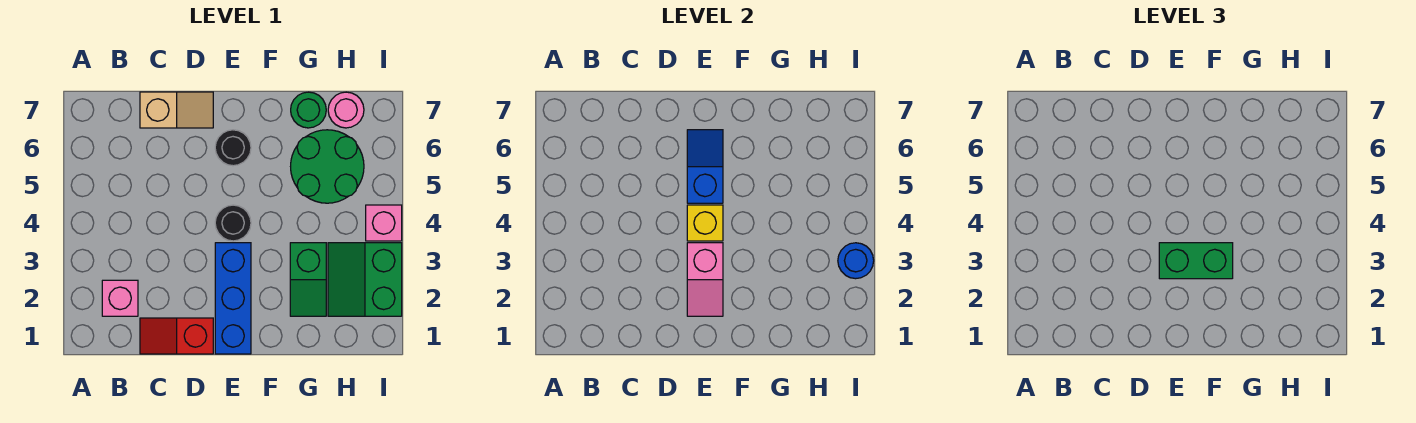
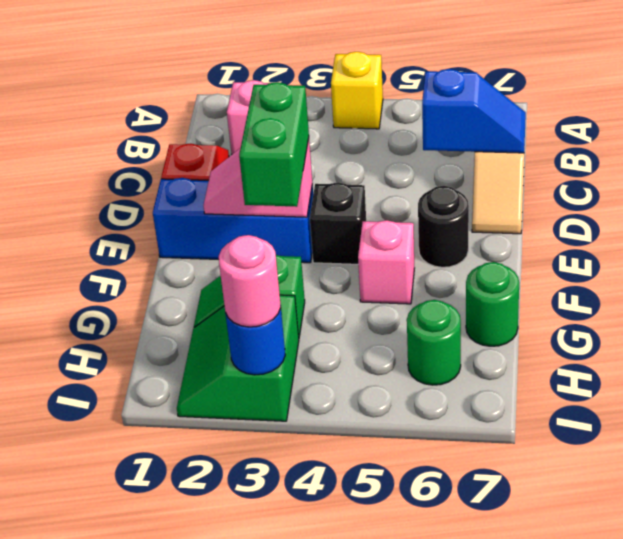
black round brick E4 level 1 -> black brick E4 level 1
yellow brick E4 level 2 -> yellow brick A4 level 1
blue slope E5:E6 level 2 top 5 -> blue slope C6:C7 level 2 top 6
green round brick G5:H6 level 1 -> green round brick H6 level 1
green slope H2:I3 level 1 top I -> green slope H2:I3 level 1 top 3
pink round brick H7 level 1 -> pink round brick I3 level 3
pink brick I4 level 1 -> pink brick F5 level 1

